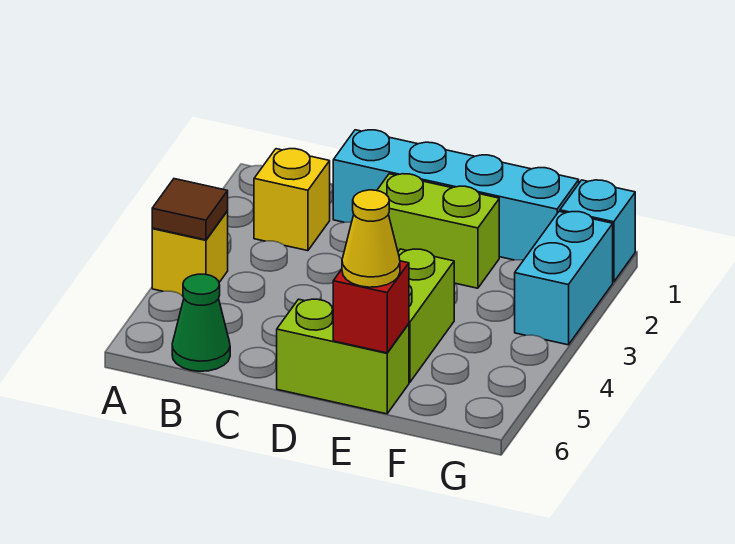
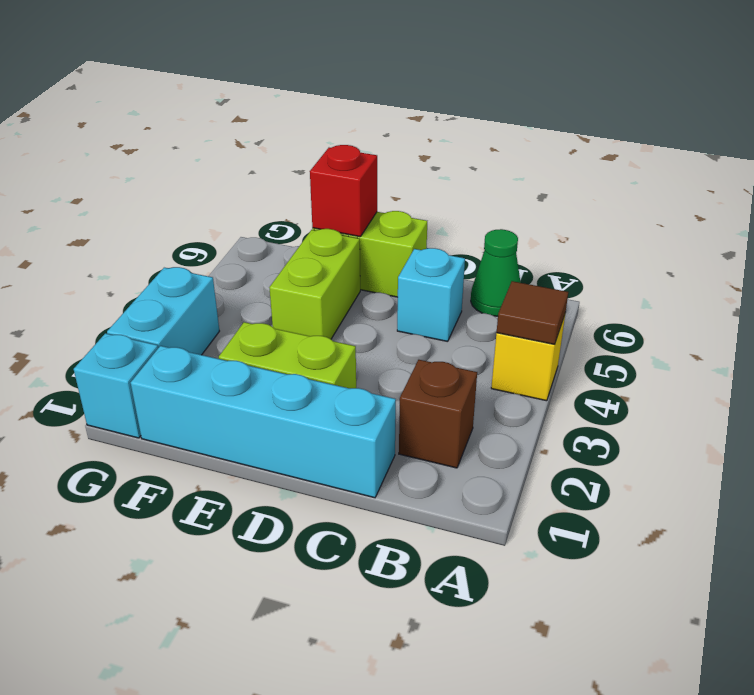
yellow brick B2 level 1 -> brown brick B2 level 1
none -> cyan brick C5 level 1
yellow cone E6 level 3 -> none

